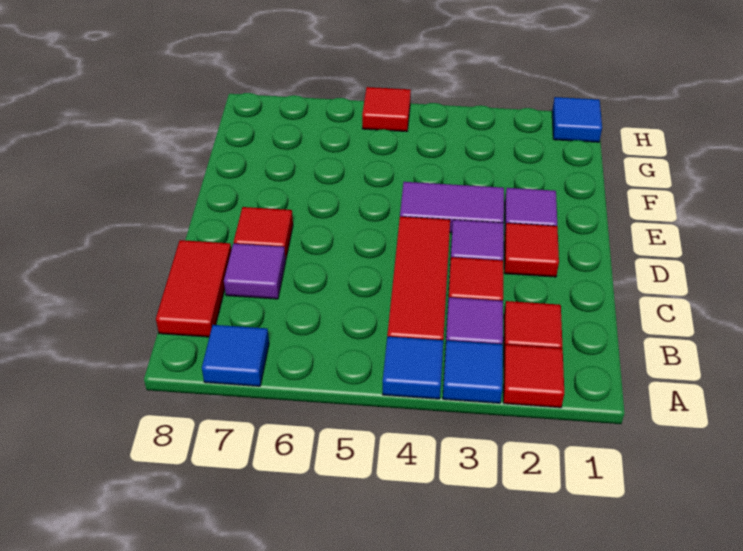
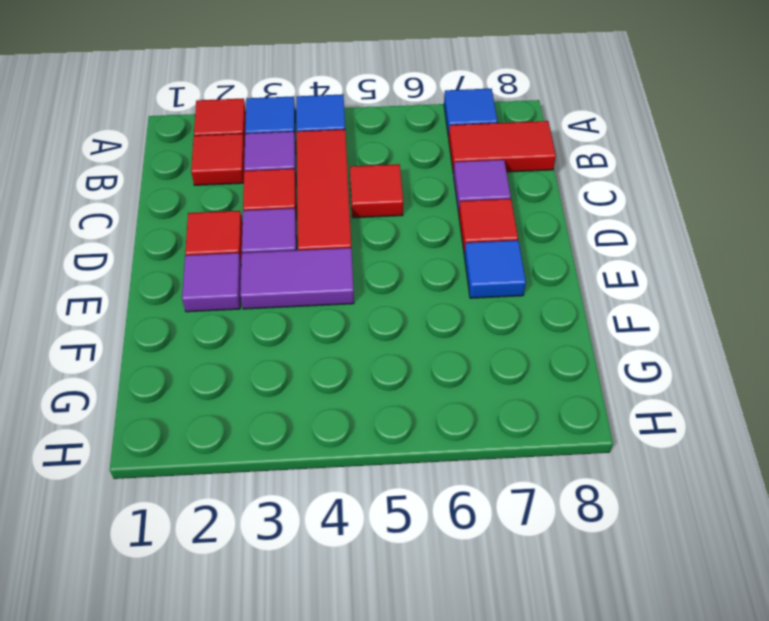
red tile B8:C8 level 1 -> red tile B7:B8 level 1
blue tile H1 level 1 -> blue tile E7 level 1
red tile H5 level 1 -> red tile C5 level 1

